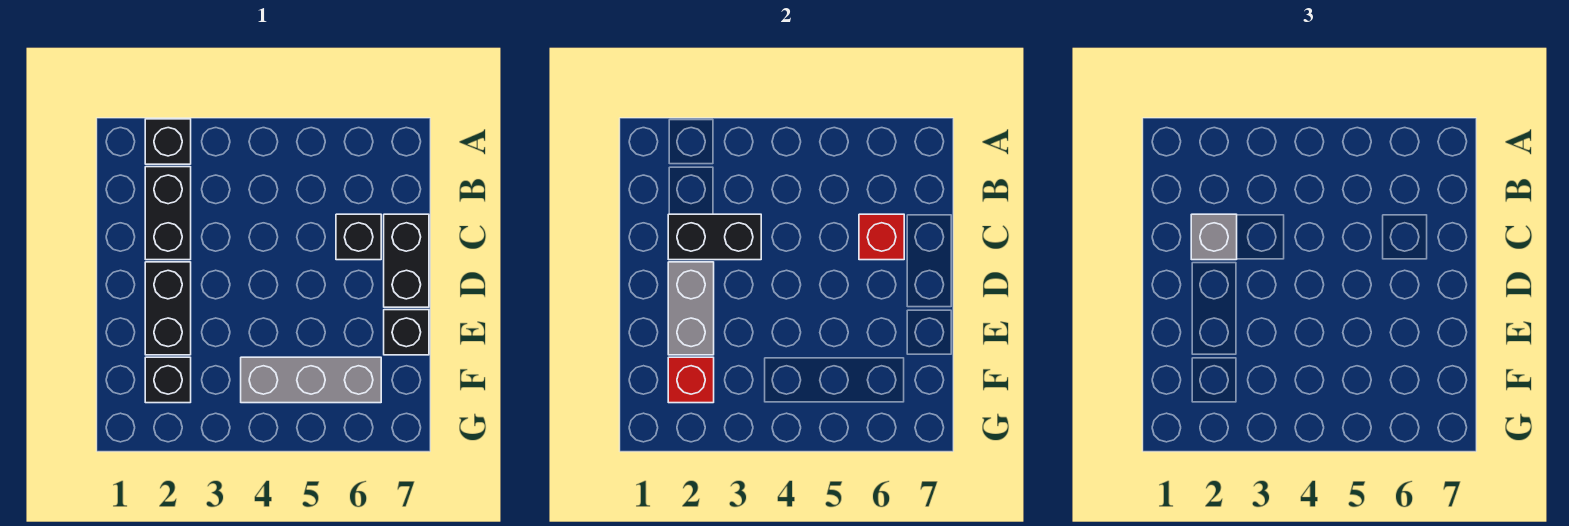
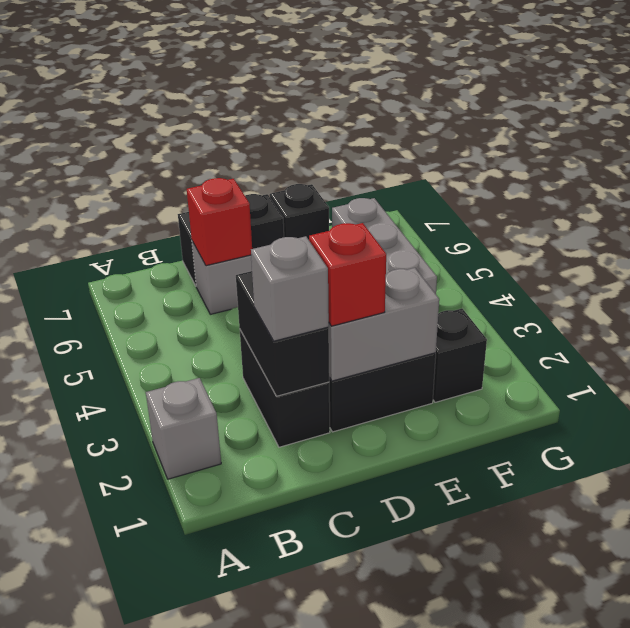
black brick A2 level 1 -> grey brick A2 level 1
black brick B2:C2 level 1 -> black brick C2:C3 level 1
black brick C6 level 1 -> grey brick C6 level 1
red brick F2 level 2 -> red brick D2 level 3

